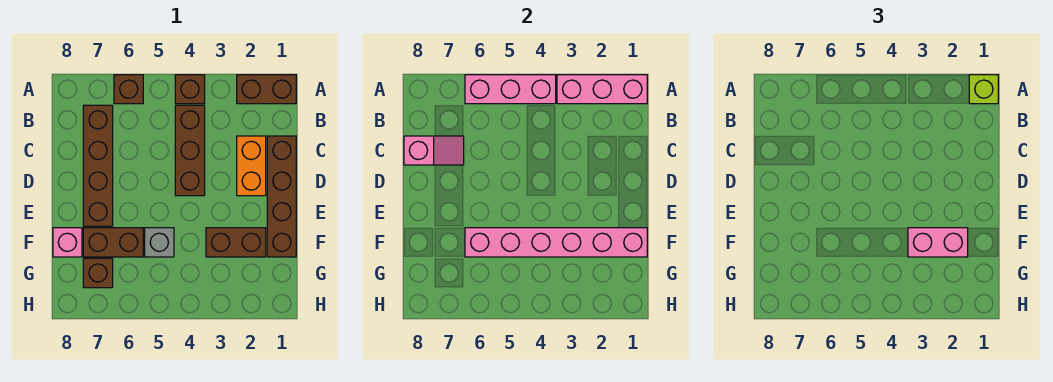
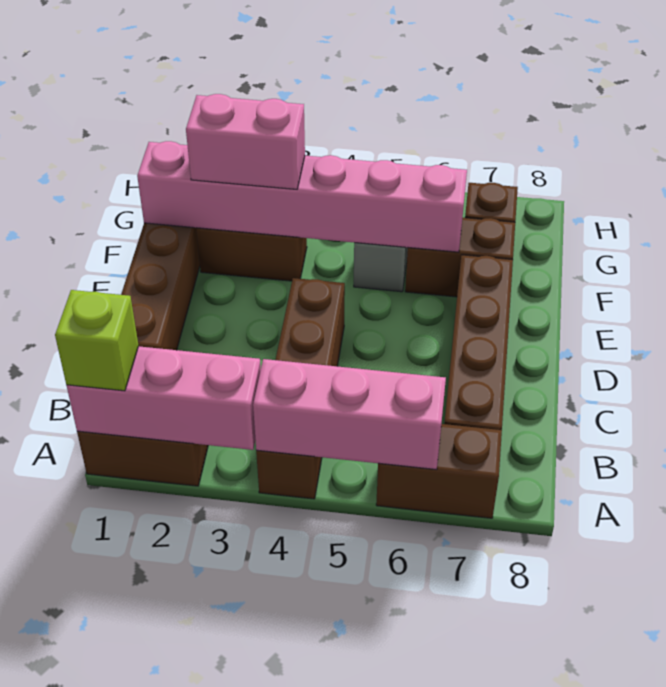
brown brick A6 level 1 -> brown brick A6:A7 level 1
orange brick C2:D2 level 1 -> none
pink slope C7:C8 level 2 top 8 -> none
pink brick F8 level 1 -> none

